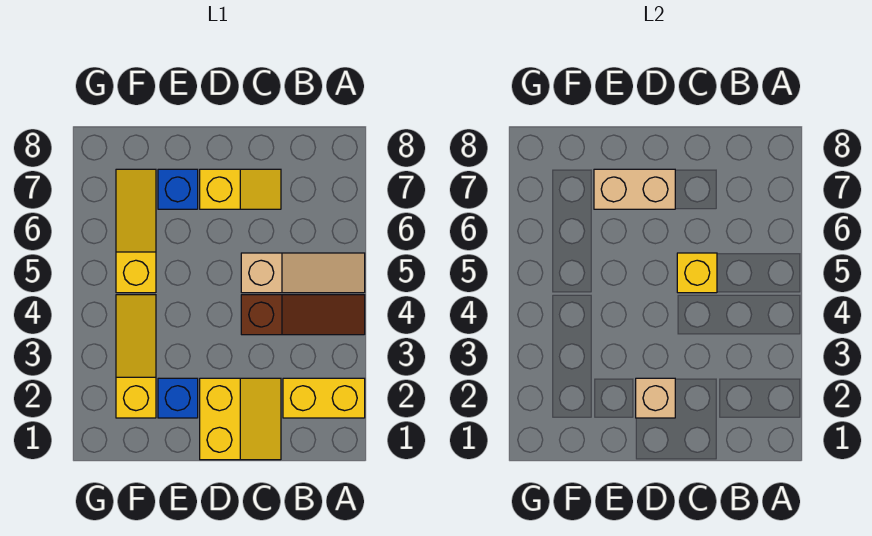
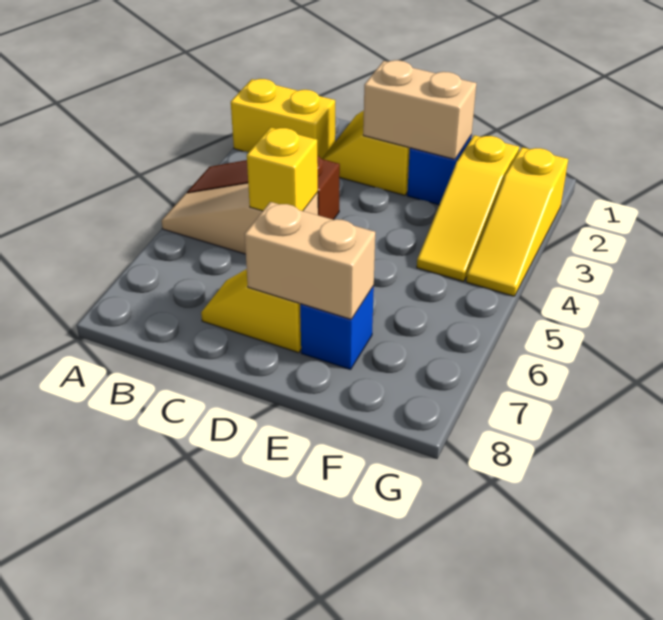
tan brick D2 level 2 -> tan brick D2:E2 level 2
yellow slope F5:F7 level 1 top 5 -> yellow slope G2:G4 level 1 top 2

